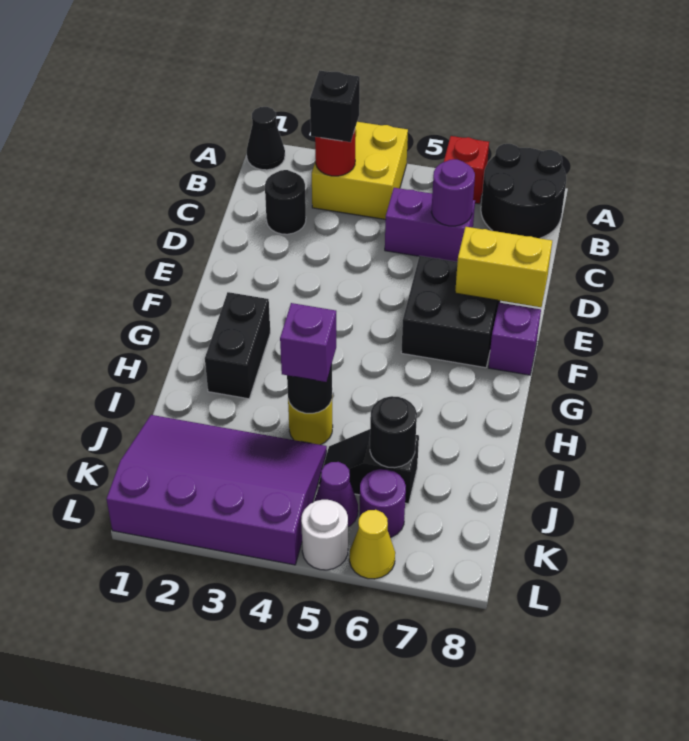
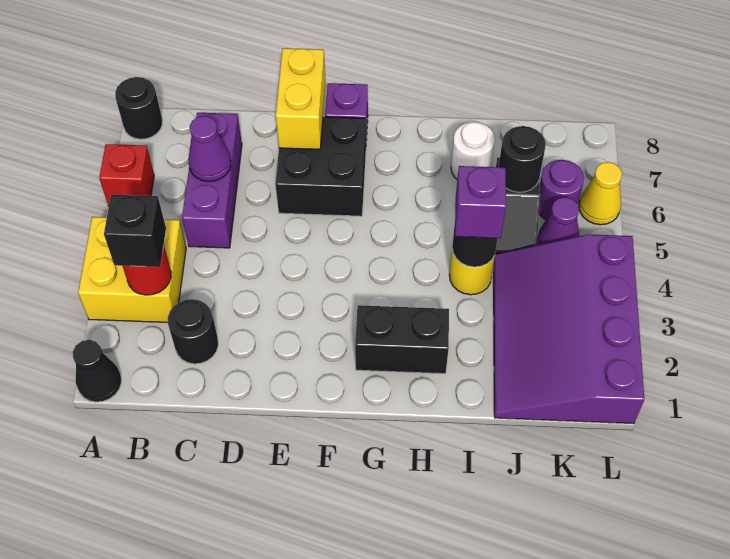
black round brick A7:B8 level 1 -> black round brick A8 level 1
purple brick C5:C6 level 1 -> purple brick C5:C7 level 1
purple round brick C6 level 2 -> purple cone C6 level 2
white round brick L5 level 1 -> white round brick I7 level 1

